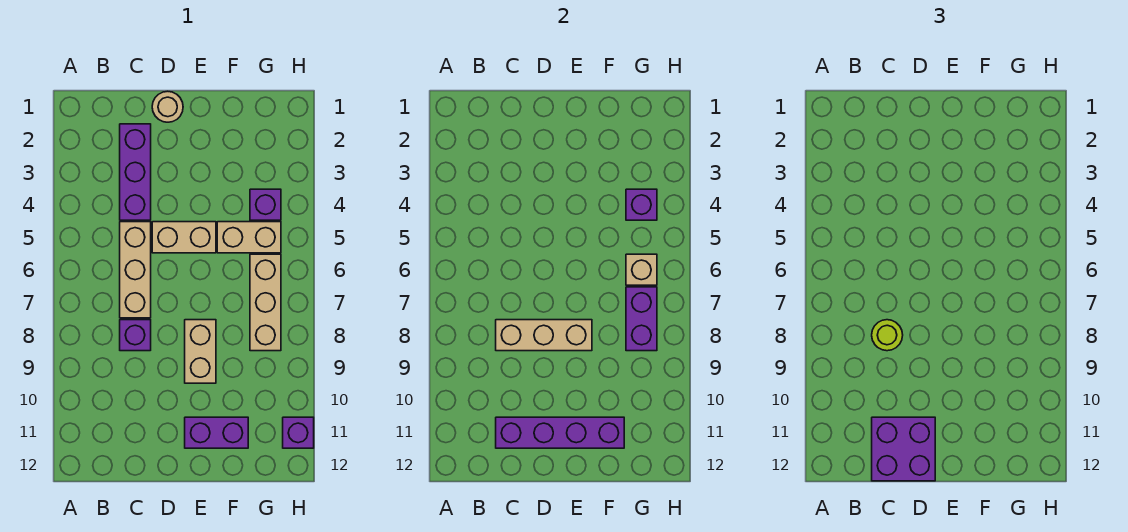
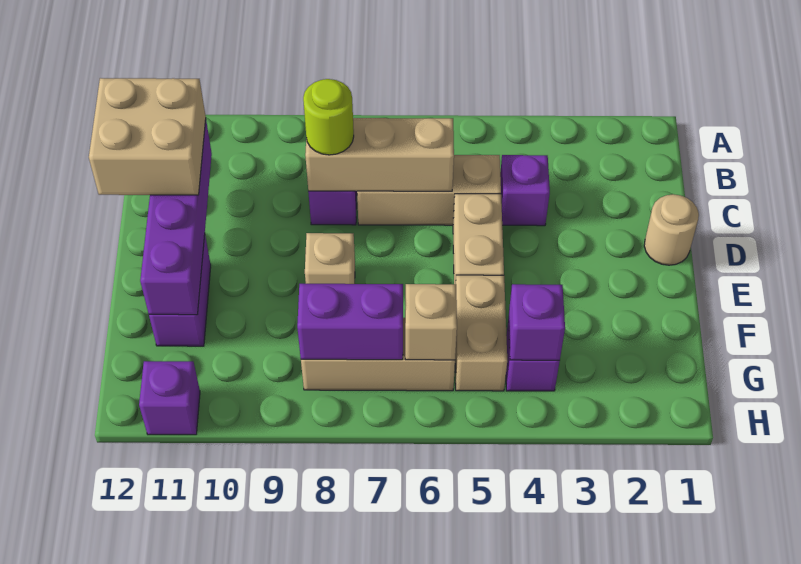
purple brick C2:C4 level 1 -> purple brick C4 level 1
tan brick C8:E8 level 2 -> tan brick C6:C8 level 2
purple brick C11:D12 level 3 -> tan brick C11:D12 level 3
tan brick E8:E9 level 1 -> tan brick E8 level 1

